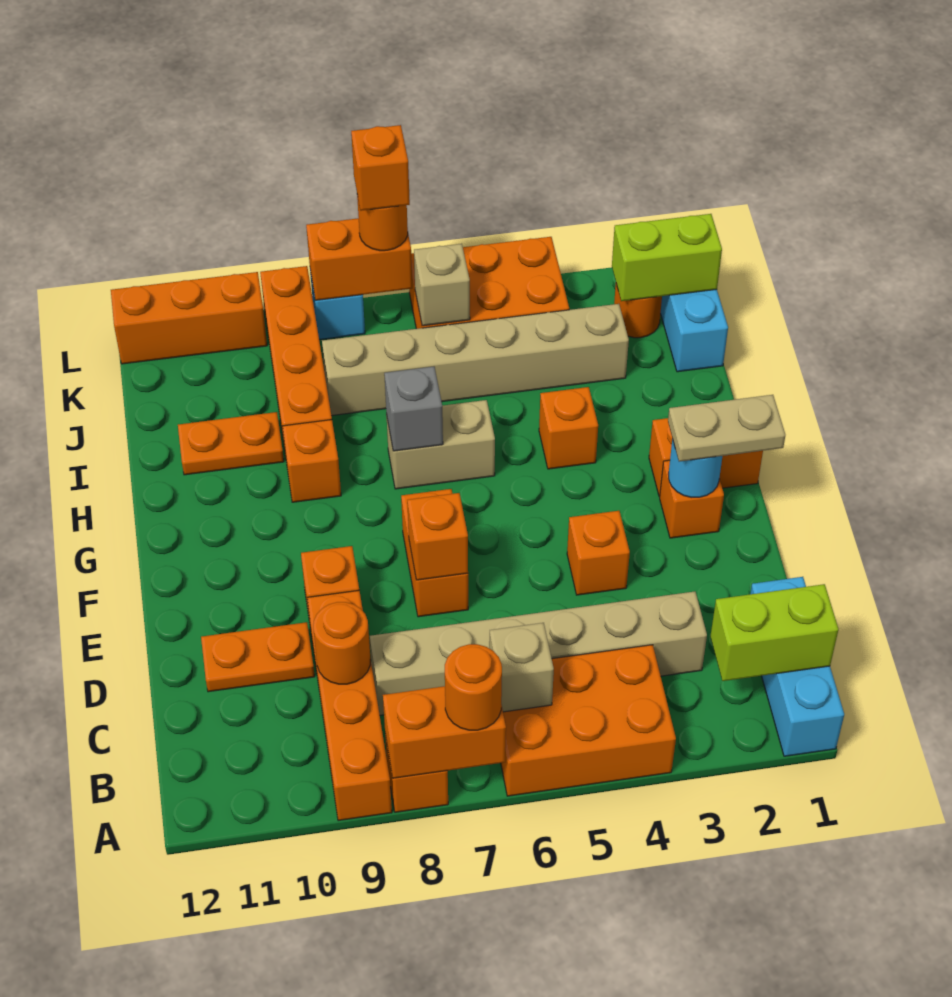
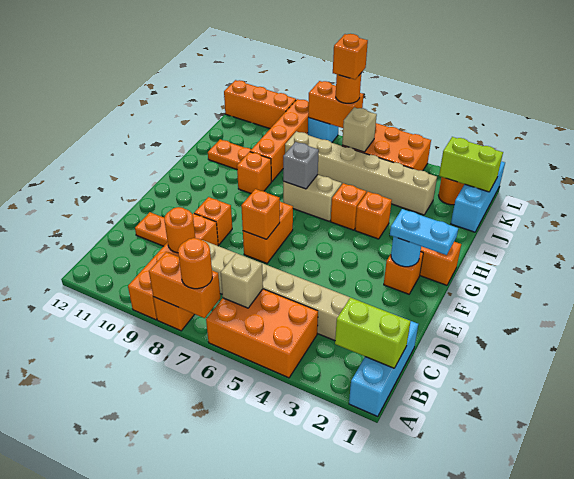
orange brick E4 level 1 -> orange brick H5 level 1
tan plate F1:F2 level 3 -> cyan plate F1:F2 level 3

